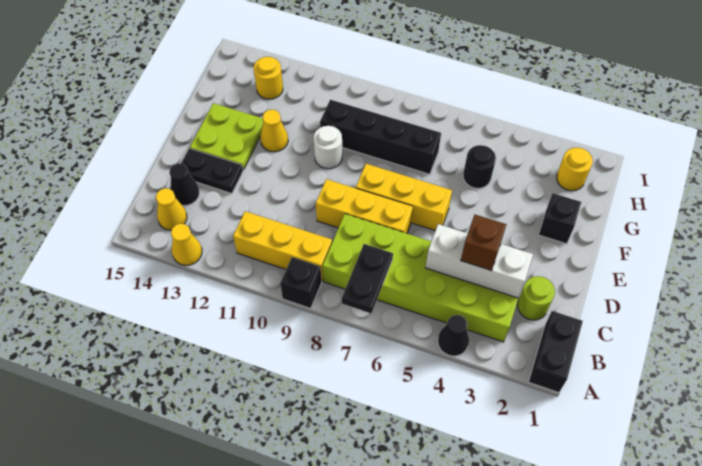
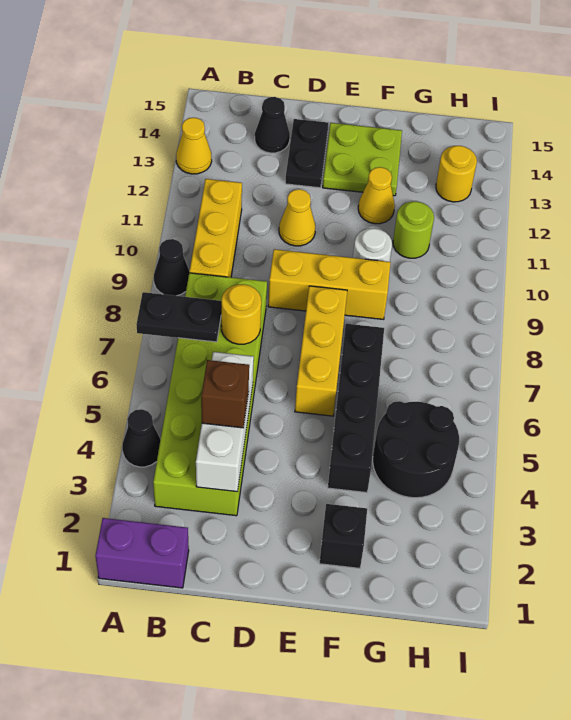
black brick A1:B1 level 1 -> purple brick A1:B1 level 1
black brick A9 level 1 -> black cone A9 level 1
yellow cone B14 level 1 -> yellow cone D11 level 1
lime round brick C2 level 1 -> lime round brick G11 level 1
yellow brick D7:D9 level 1 -> yellow brick D9:F9 level 1
black round brick G5 level 1 -> black round brick G4:H5 level 1
black brick G7:G10 level 1 -> black brick F4:F7 level 1
yellow round brick H2 level 1 -> yellow round brick C7 level 2

